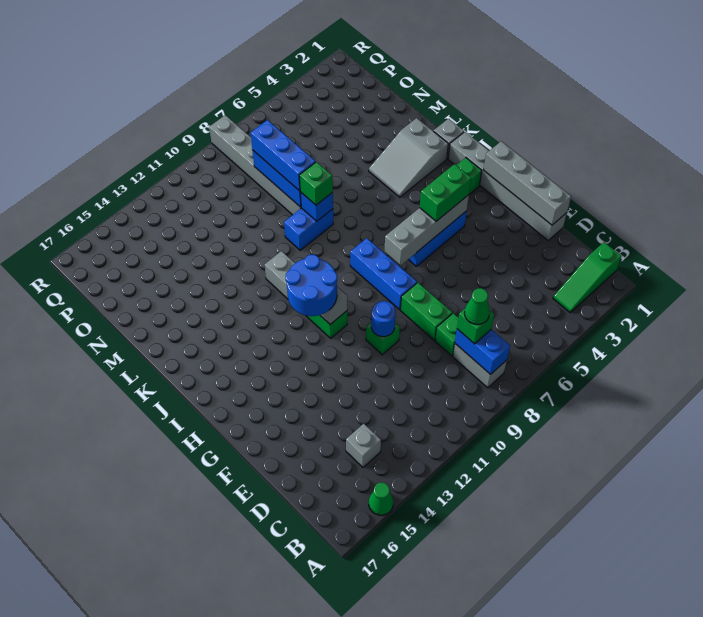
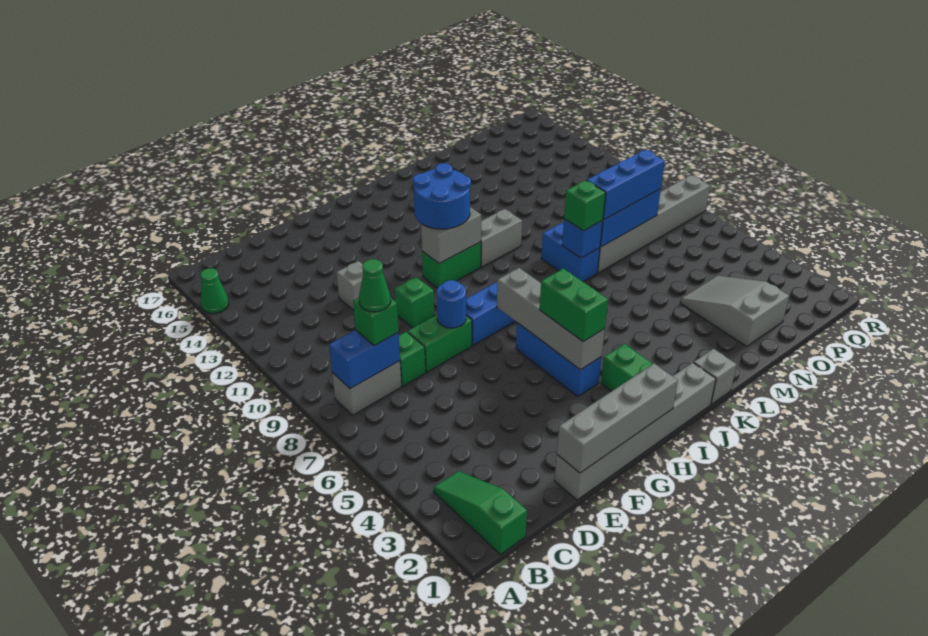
grey brick C14 level 1 -> grey brick E12 level 1
blue round brick F10 level 2 -> blue round brick F8 level 2
grey slope K2:L4 level 1 top 2 -> grey slope N2:O4 level 1 top 2

